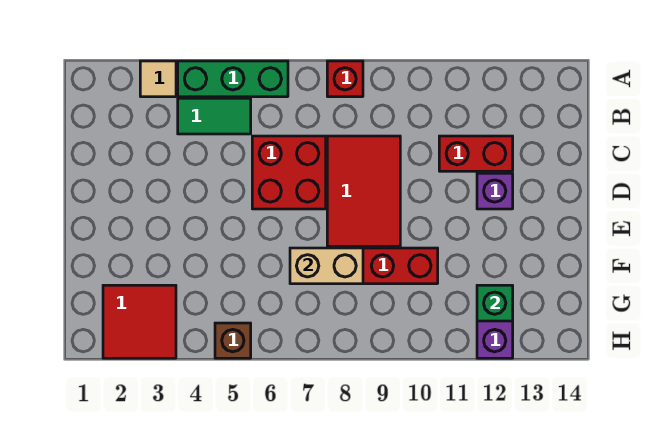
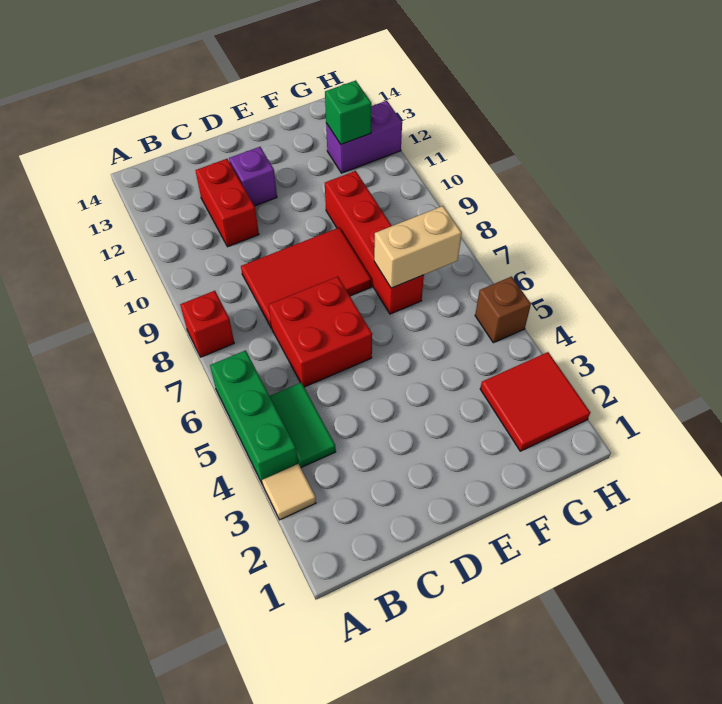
tan brick F7:F8 level 2 -> tan brick F7:G7 level 2

